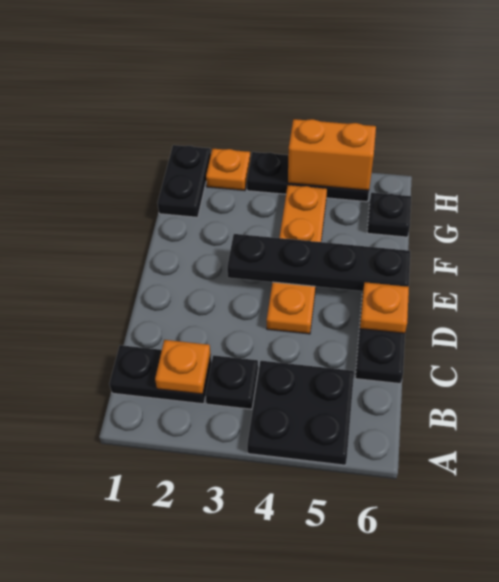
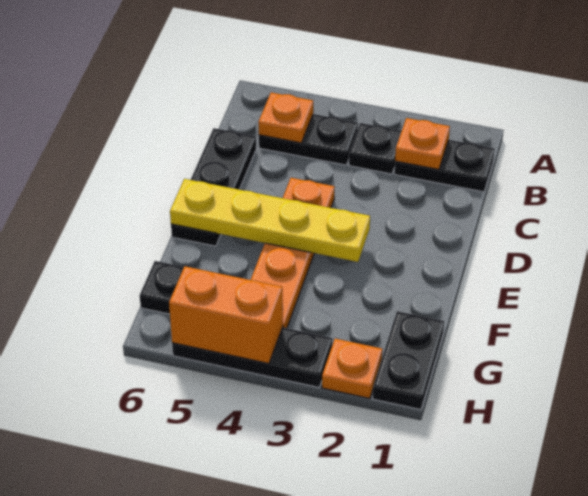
black plate A4:B5 level 1 -> black plate B4:B5 level 1
orange plate D6 level 2 -> orange plate B5 level 2
black plate E3:E6 level 2 -> yellow plate E3:E6 level 2

